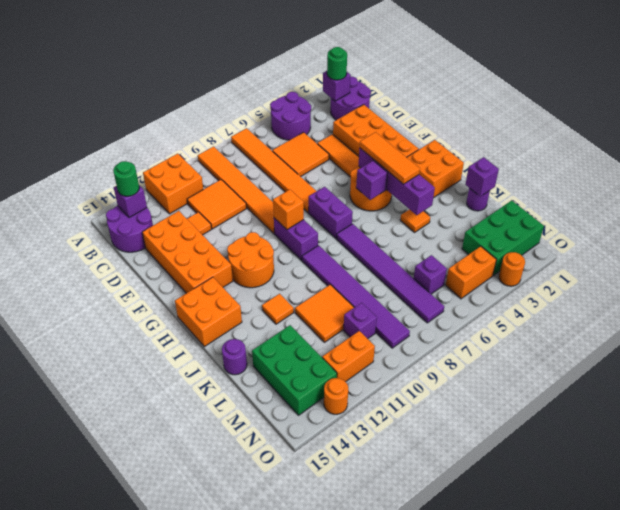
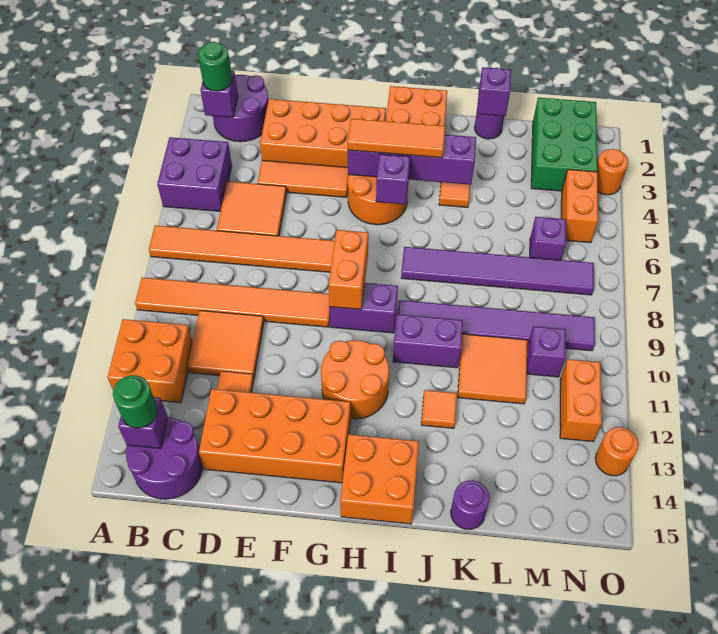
purple round brick A4:B5 level 1 -> purple brick A4:B5 level 1
purple brick G7:H7 level 1 -> purple brick I10:J10 level 1
orange brick G9 level 2 -> orange brick G8:G9 level 2
green brick L13:N14 level 1 -> none

